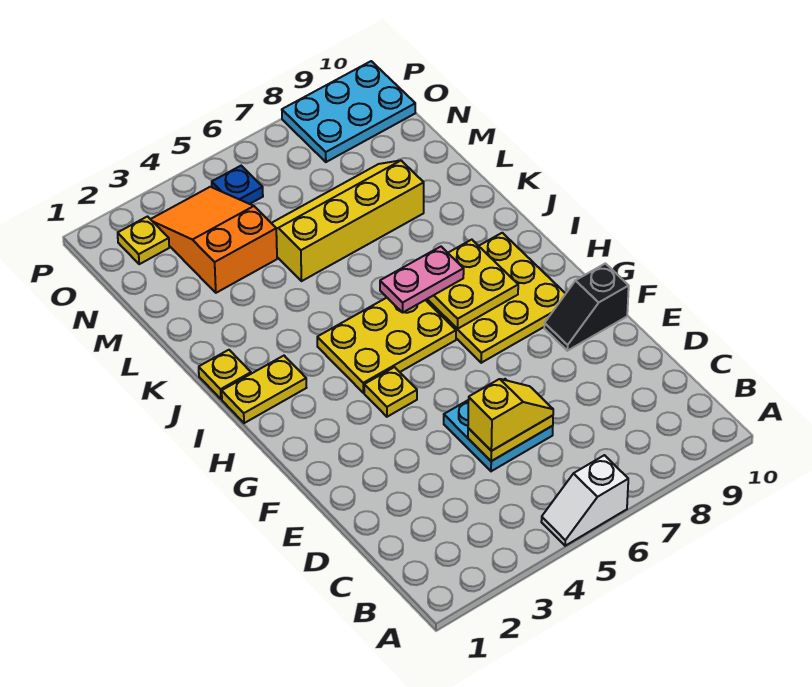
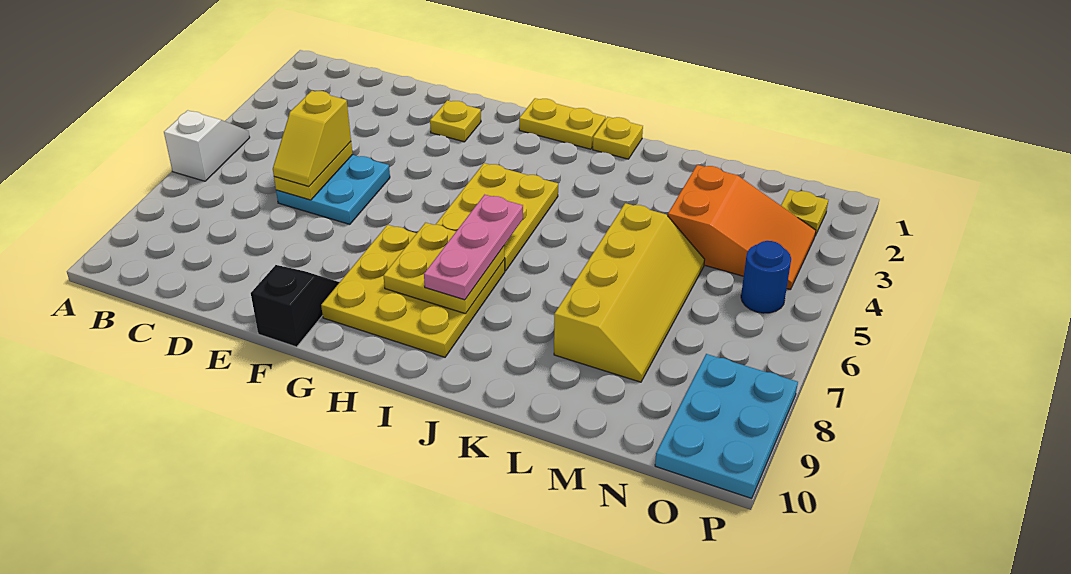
yellow plate G4 level 1 -> yellow plate F2 level 1
yellow plate I1:I2 level 1 -> yellow plate H1:I1 level 1
pink plate I6:I7 level 3 -> pink plate I6:I8 level 3
blue plate O5 level 1 -> blue round brick O5 level 1

